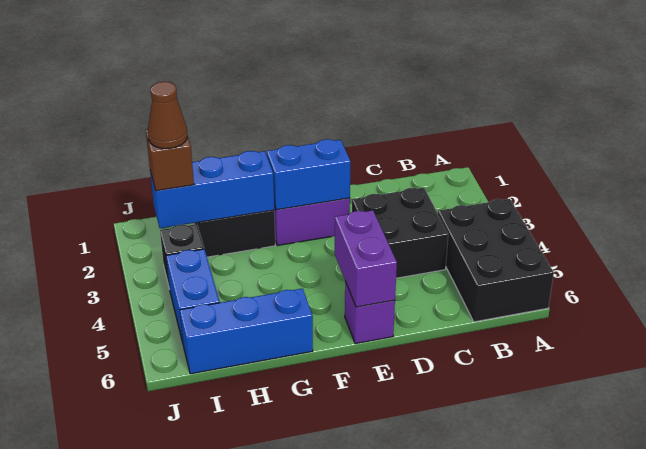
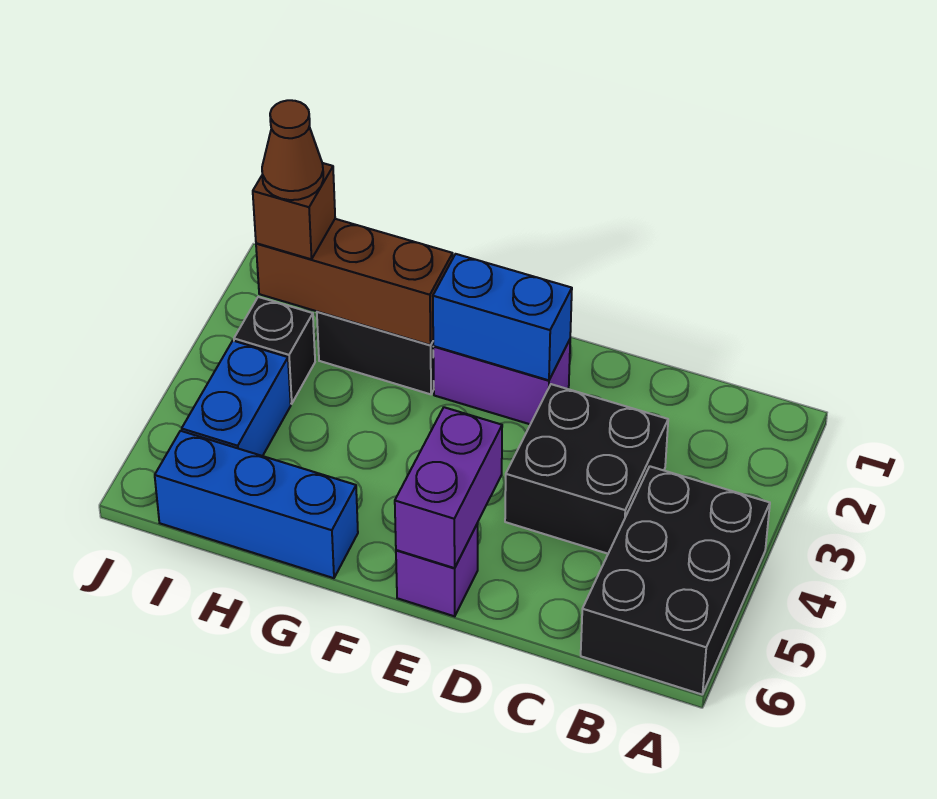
blue brick G2:I2 level 2 -> brown brick G2:I2 level 2

